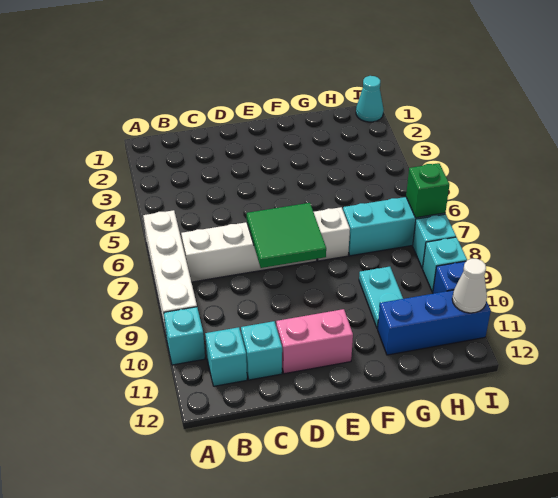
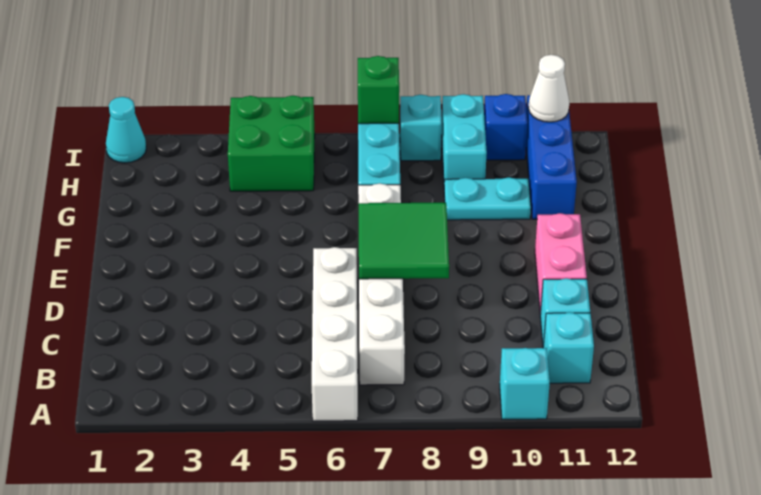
white brick A6:A9 level 1 -> white brick A6:D6 level 1
none -> green brick H4:I5 level 1
cyan brick I9 level 1 -> cyan brick H9:I9 level 1

